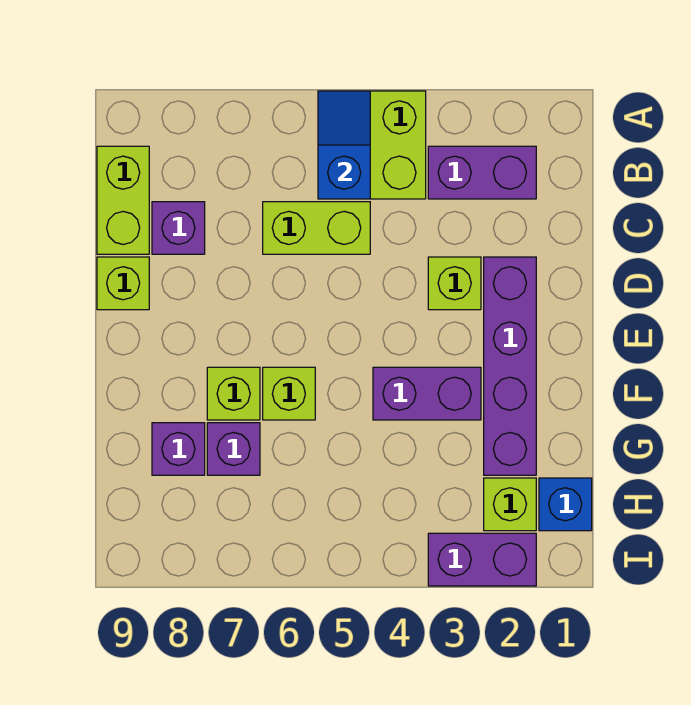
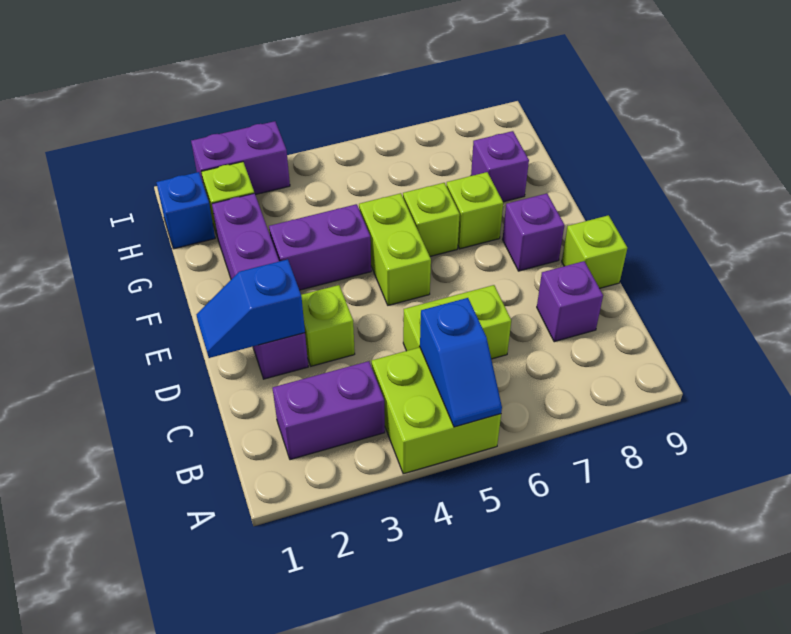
lime brick B9:C9 level 1 -> lime brick E5:F5 level 1
none -> blue slope D1:D2 level 2 top 2
purple brick G7 level 1 -> purple brick E8 level 1

